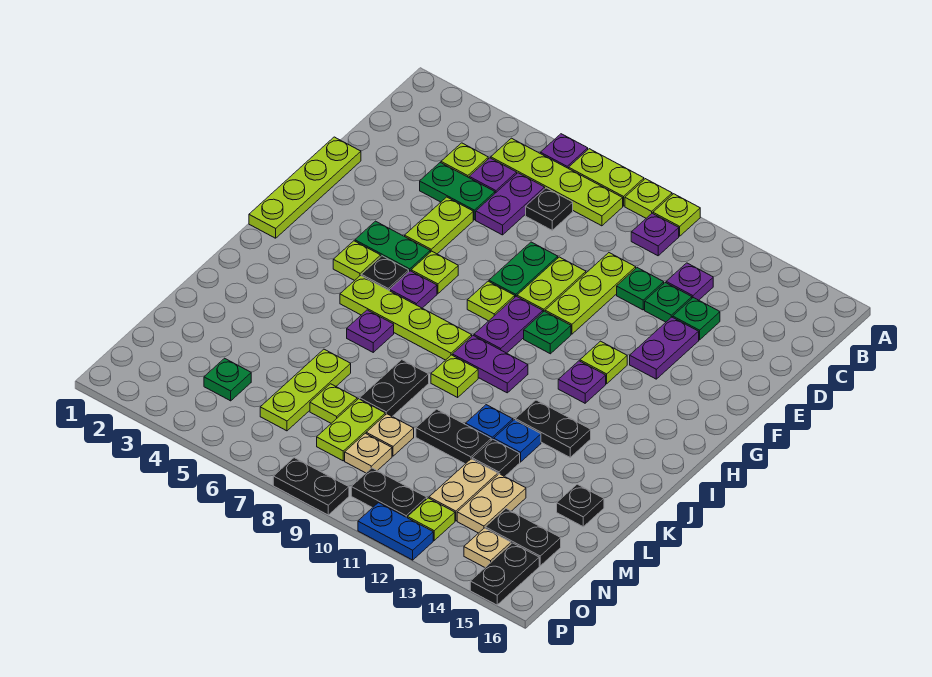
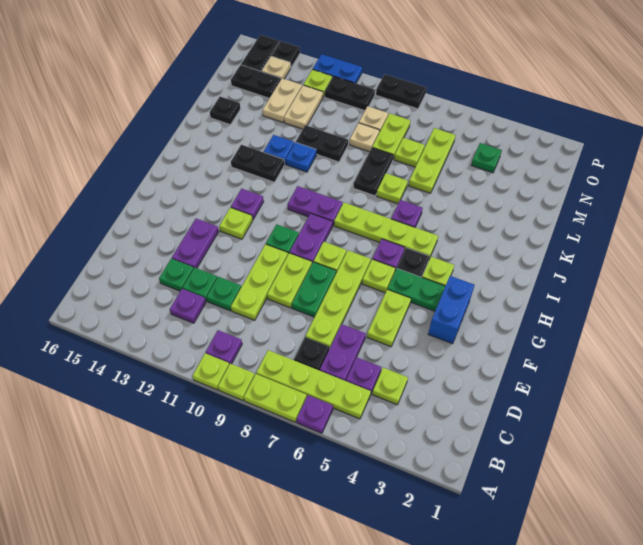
green plate D4:D5 level 1 -> none
lime plate E1:H1 level 1 -> lime plate D7:G7 level 1
none -> blue brick F3:G3 level 1
lime plate J9 level 1 -> lime plate K7 level 1
black plate L12 level 1 -> black plate P14 level 1

